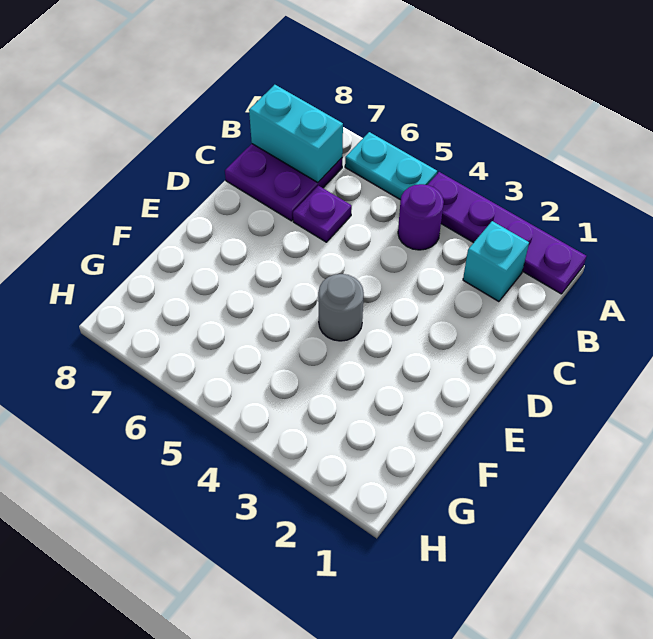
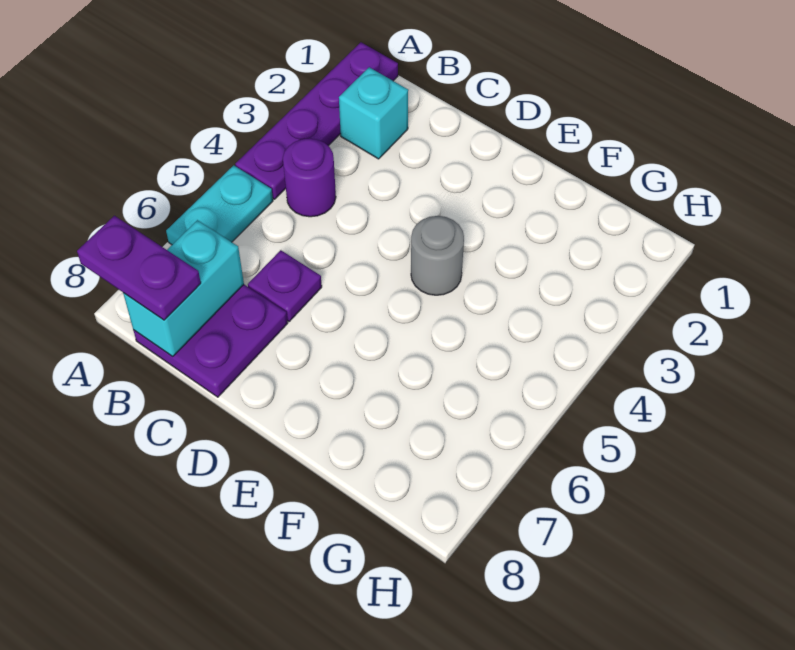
none -> purple plate A8:B8 level 3

